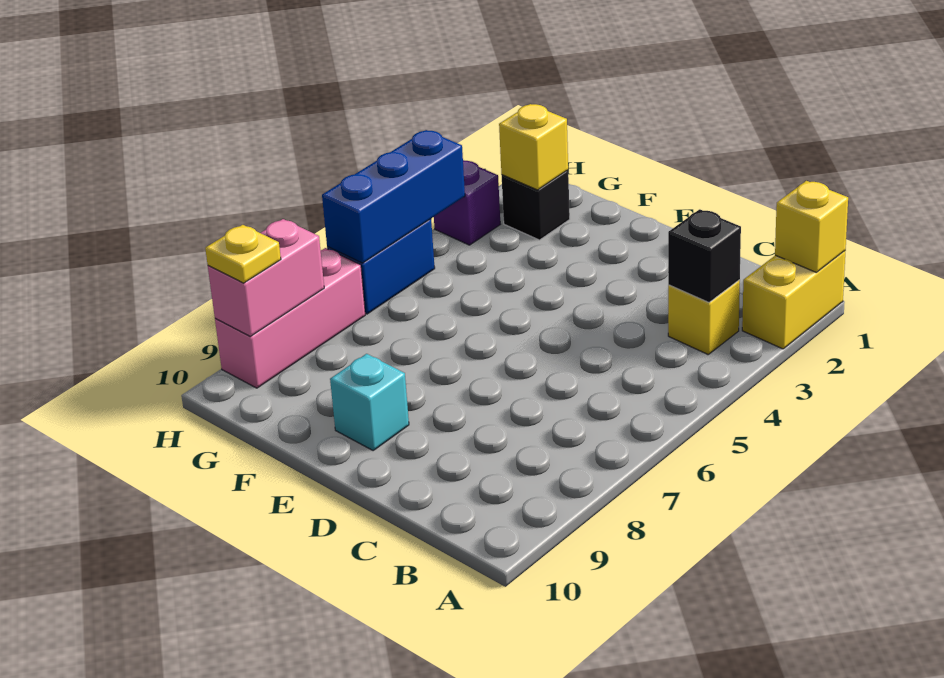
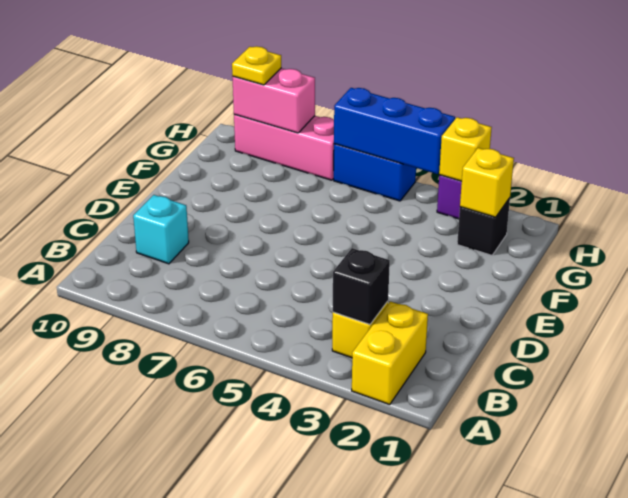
yellow brick A1:A2 level 1 -> yellow brick A2:B2 level 1
yellow brick A1 level 2 -> yellow brick H3 level 2
cyan brick E9 level 1 -> cyan brick C9 level 1

